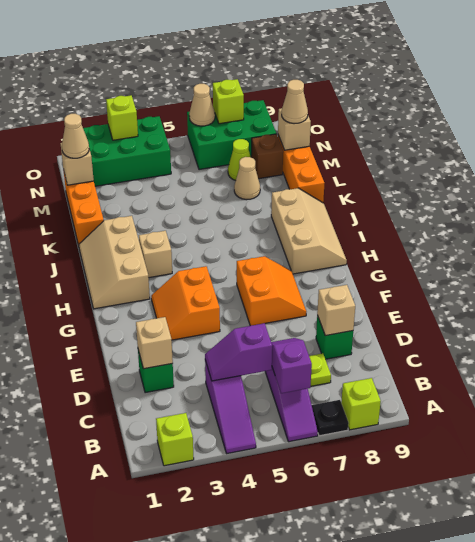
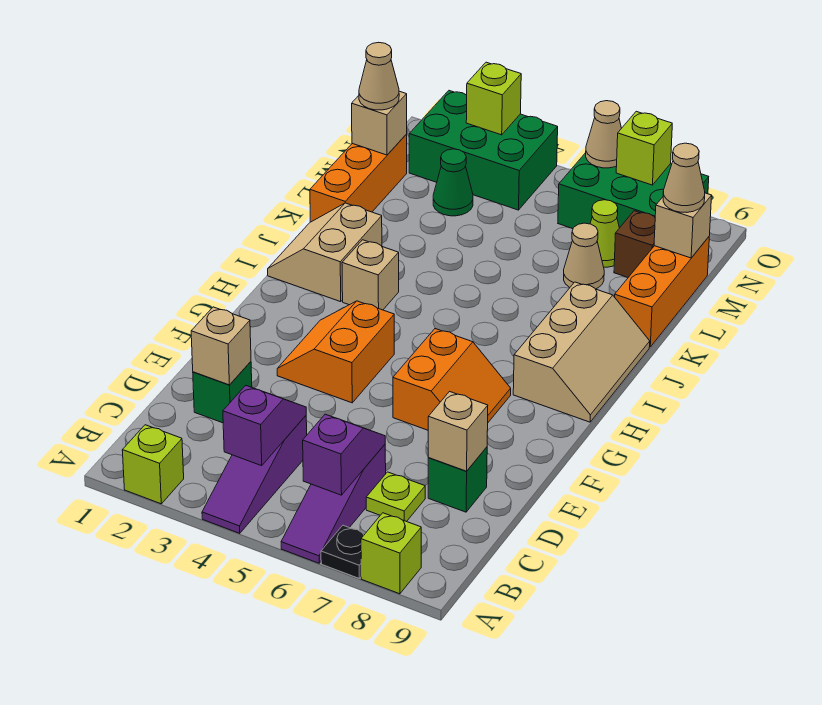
purple slope C4:C5 level 2 top 5 -> purple slope B4:C4 level 2 top B
tan slope H1:J2 level 1 top 2 -> tan slope I1:J2 level 1 top 2
none -> green cone M3 level 1

